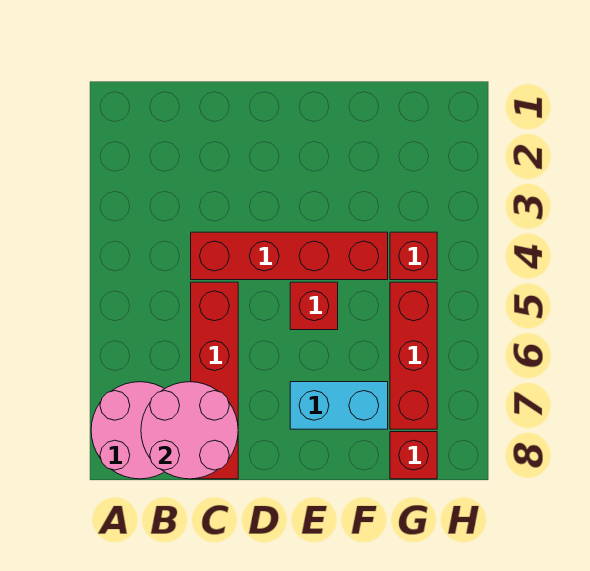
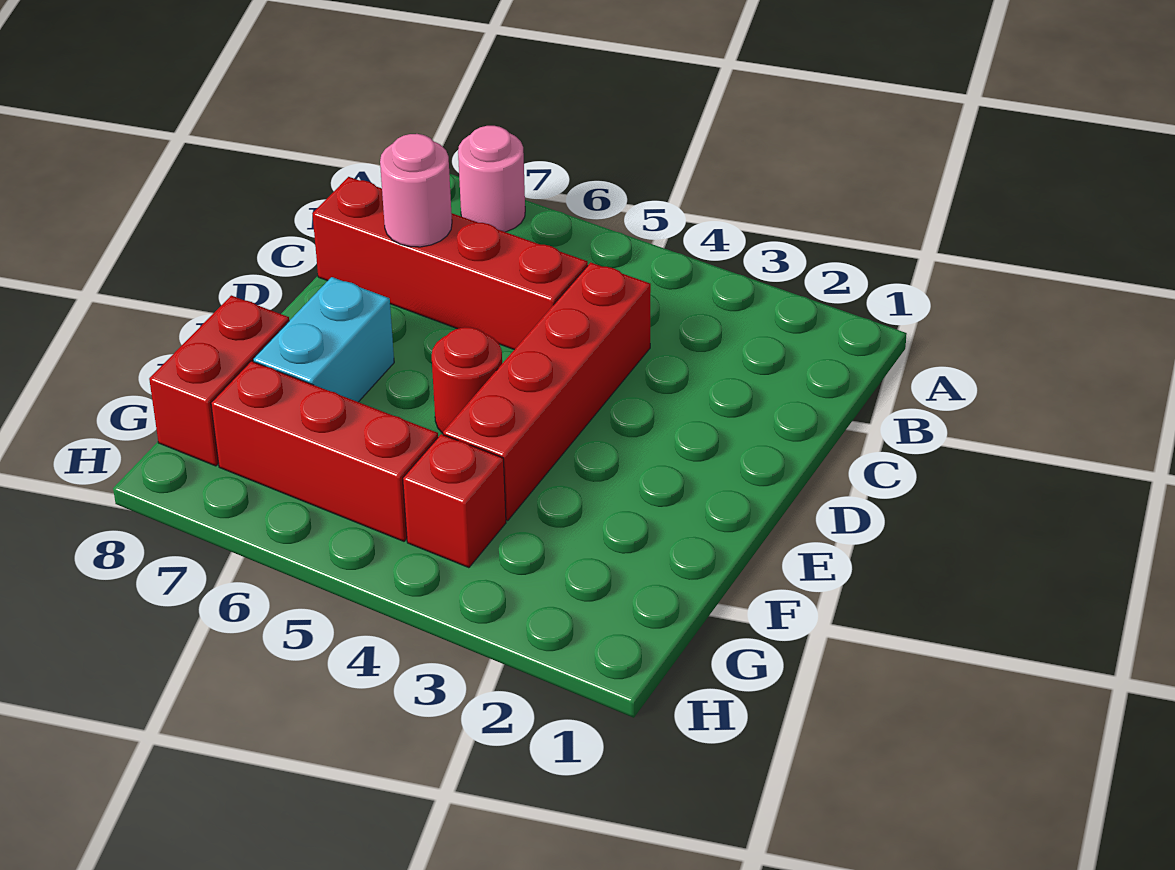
pink round brick A7:B8 level 1 -> pink round brick A7 level 1
pink round brick B7:C8 level 2 -> pink round brick C7 level 2
red brick E5 level 1 -> red round brick E5 level 1
red brick G8 level 1 -> red brick F8:G8 level 1

